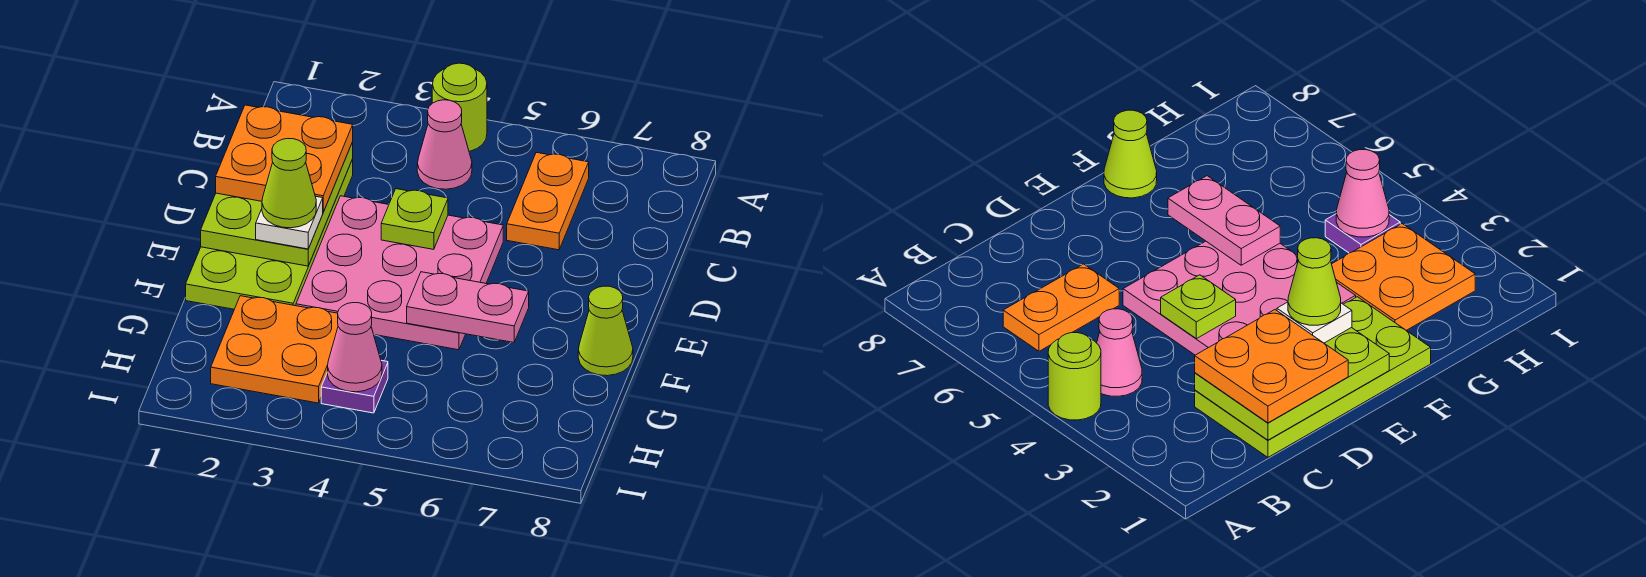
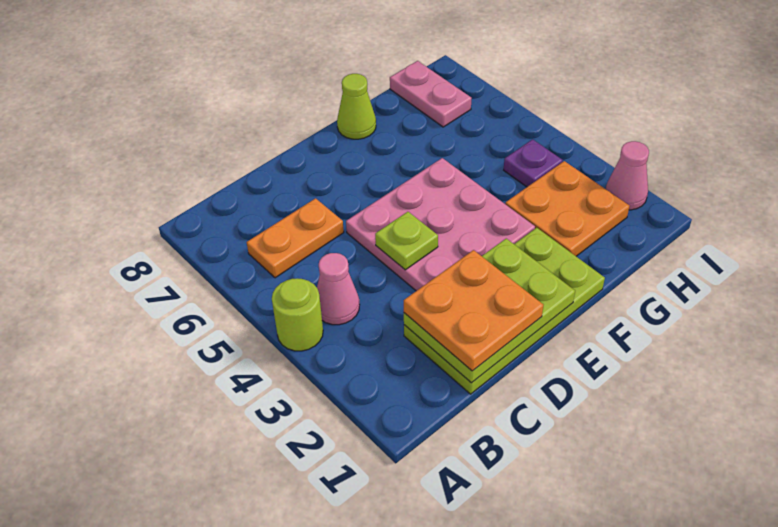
white plate E2 level 3 -> none
lime cone E2 level 4 -> none
pink plate F5:F6 level 2 -> pink plate H7:H8 level 1
pink cone H4 level 2 -> pink cone I2 level 1

